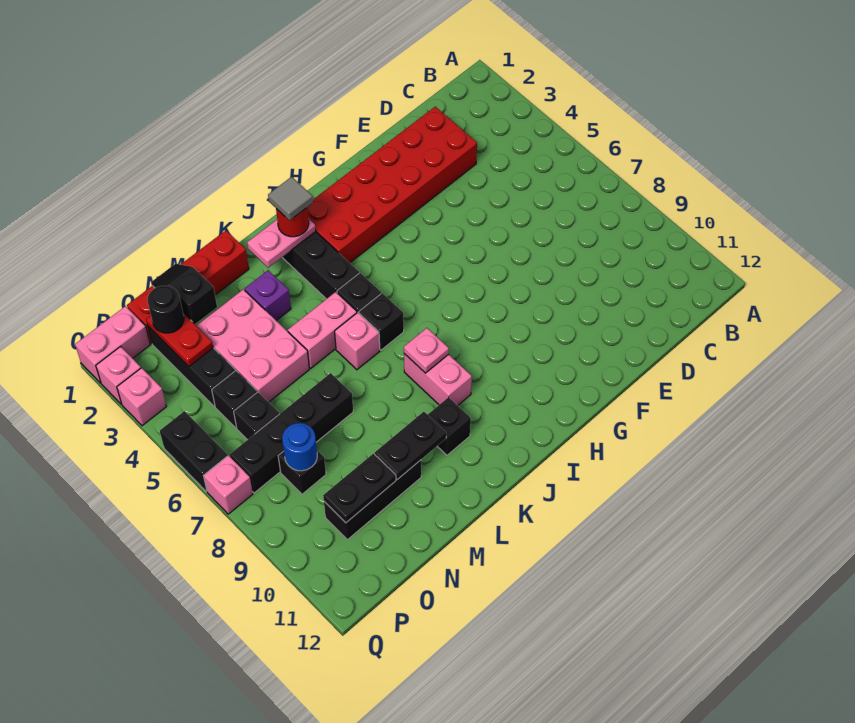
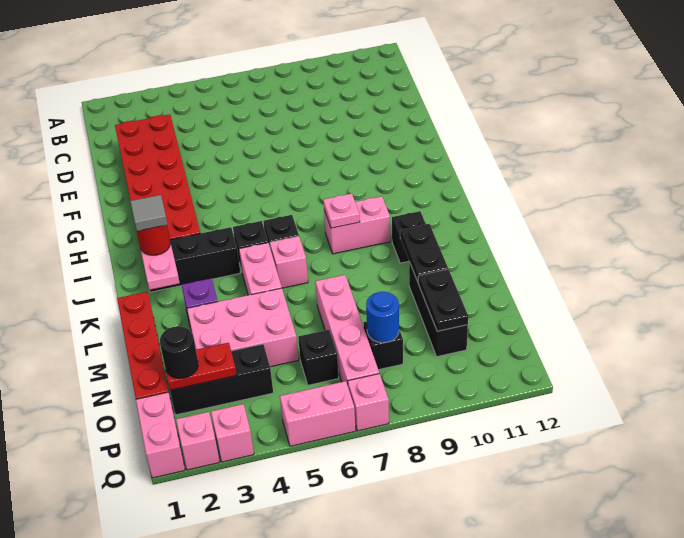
black brick M7:P7 level 1 -> pink brick M7:P7 level 1
black slope N1:N2 level 2 top 2 -> none
black brick O5 level 1 -> none
black brick Q5:Q6 level 1 -> pink brick Q5:Q6 level 1

